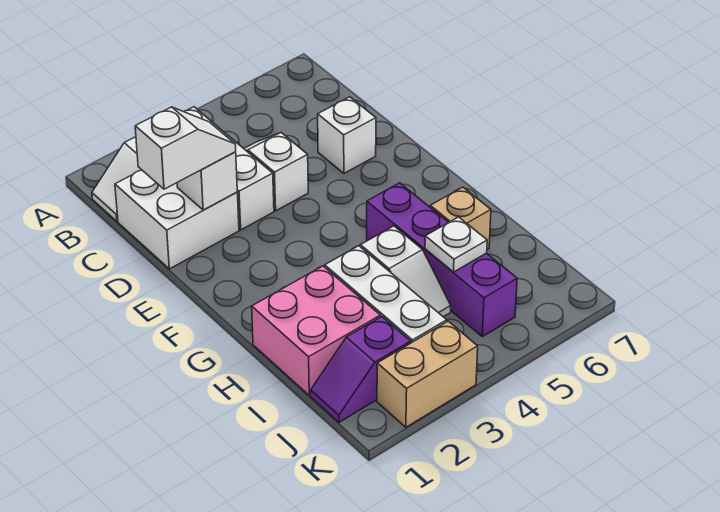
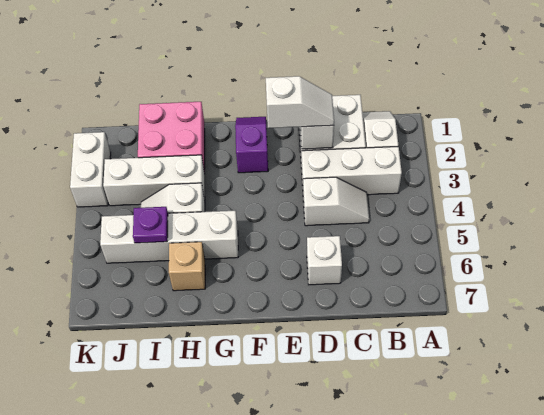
white slope D1:D2 level 3 top 1 -> white slope D2:E2 level 3 top E
purple brick G5:J5 level 1 -> white brick G5:J5 level 1
white plate I5 level 2 -> purple plate I5 level 2
purple slope J1:J2 level 1 top 2 -> purple slope F1:F2 level 1 top 2
tan brick K2:K3 level 1 -> white brick K2:K3 level 1

